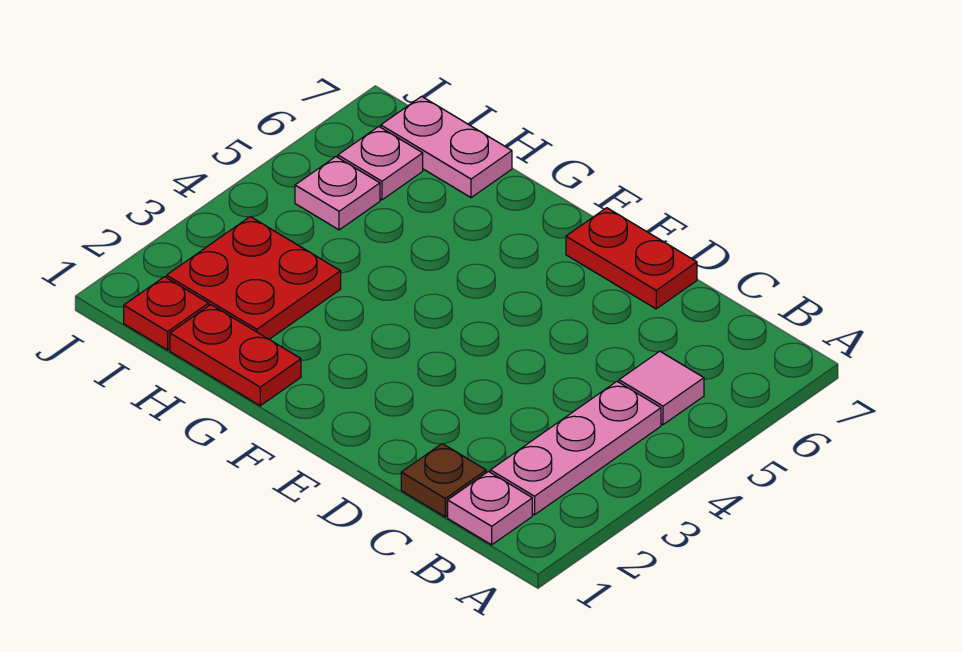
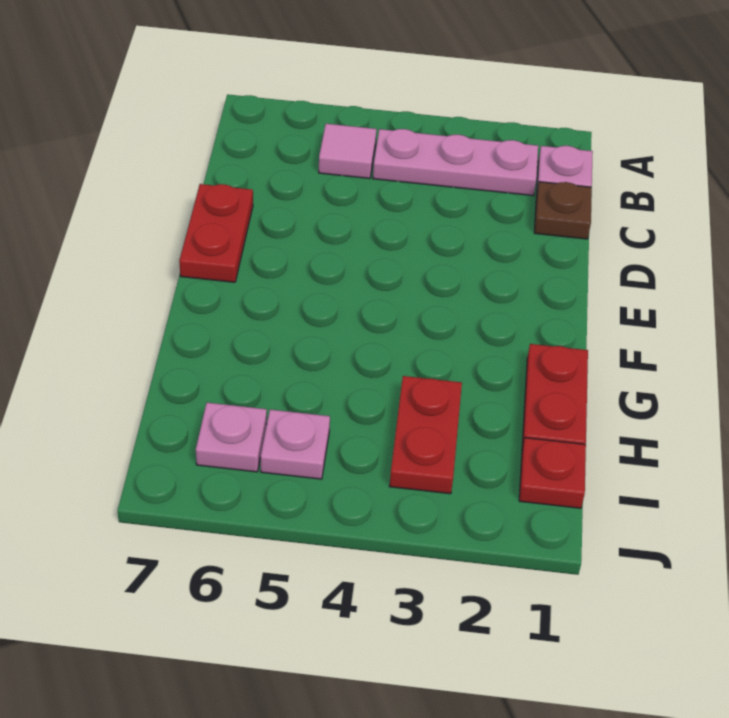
red plate H2:I3 level 1 -> red plate H3:I3 level 1
pink plate H7:I7 level 1 -> none

